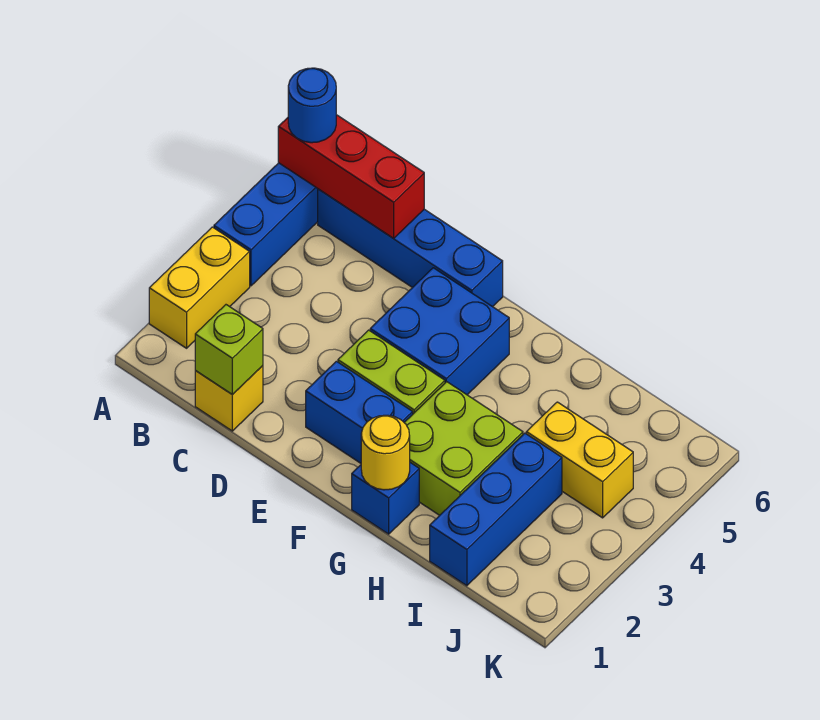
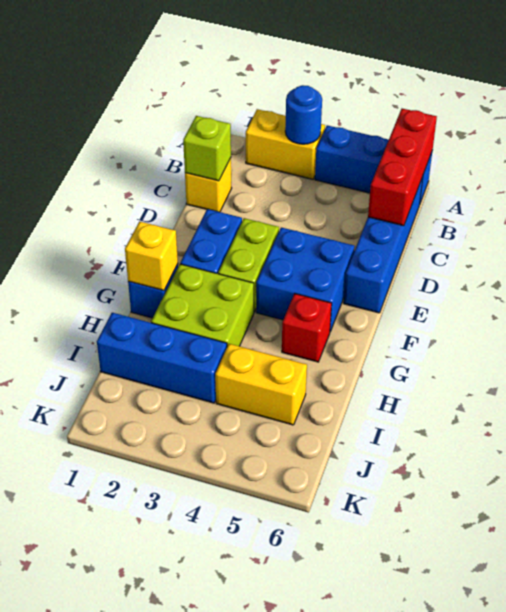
blue round brick A6 level 3 -> blue round brick A3 level 2
yellow round brick G1 level 2 -> yellow brick G1 level 2
none -> red brick G5 level 1
yellow brick I4:J4 level 1 -> yellow brick I4:I5 level 1

